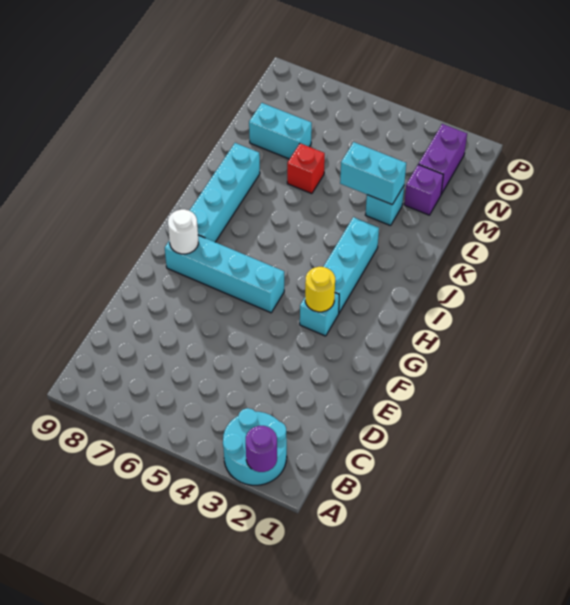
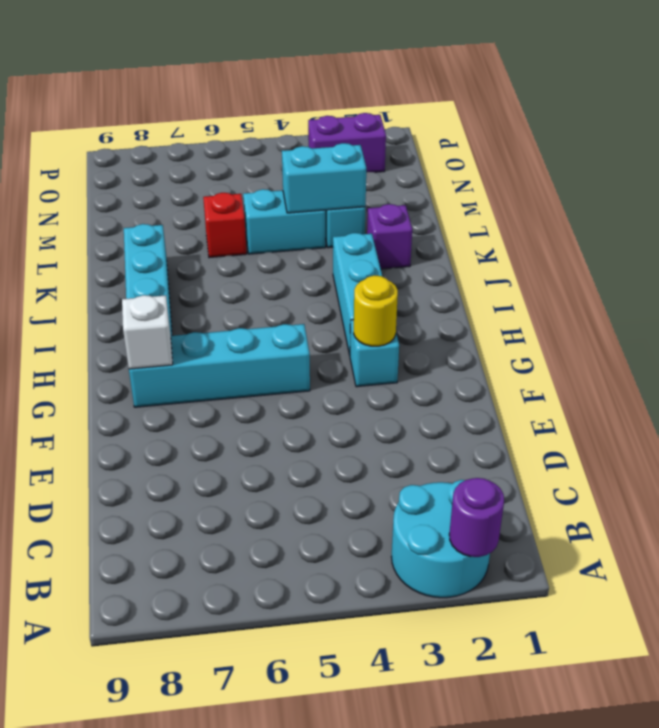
white round brick G8 level 2 -> white brick G8 level 2
purple brick M2 level 1 -> purple brick K2 level 1
cyan brick M7:M8 level 1 -> cyan brick L4:L5 level 1
purple brick N2:O2 level 1 -> purple brick O2:O3 level 1

